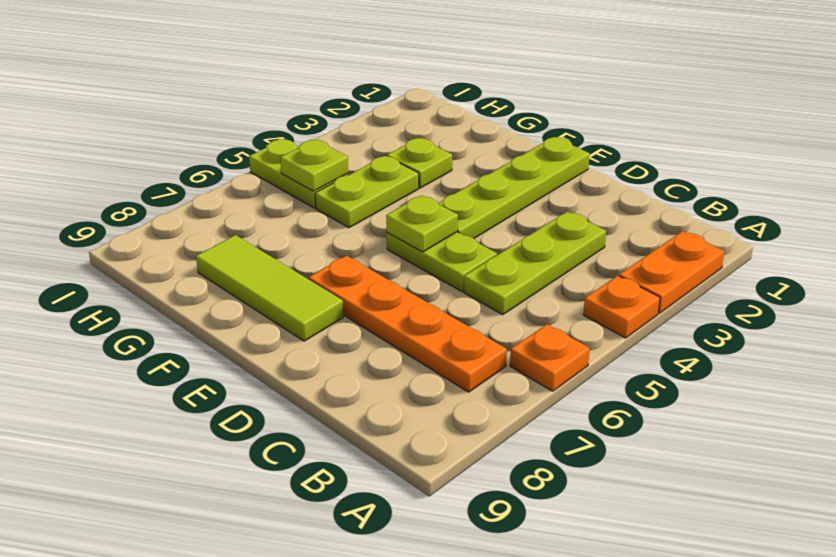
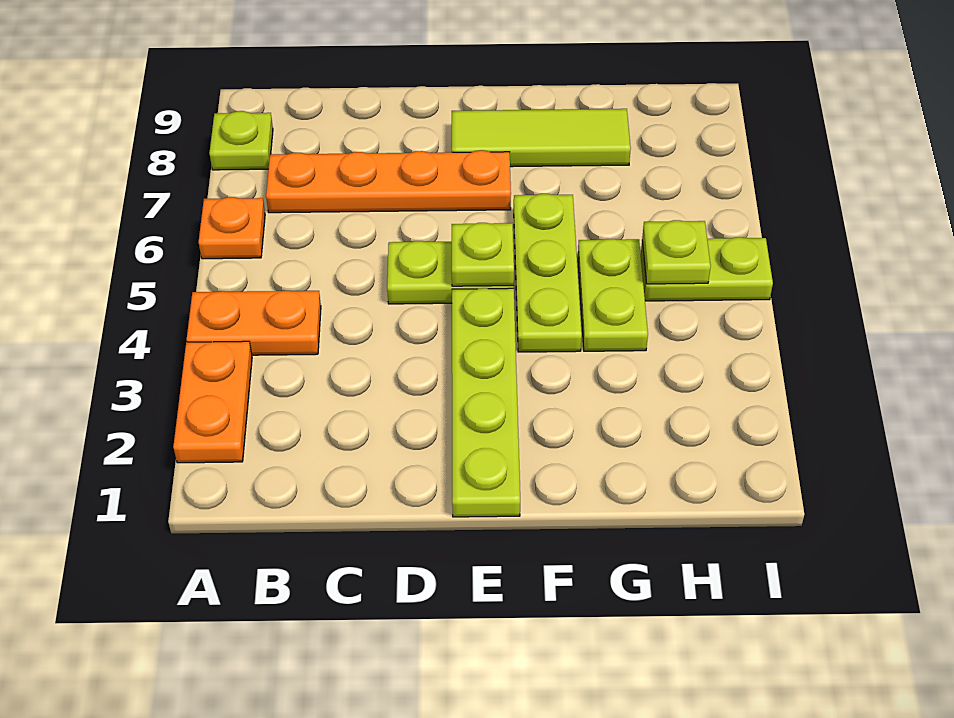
orange plate A4 level 1 -> orange plate A4:B4 level 1
lime plate C3:C5 level 1 -> lime plate F4:F6 level 1
lime plate G3 level 1 -> lime plate A8 level 1

